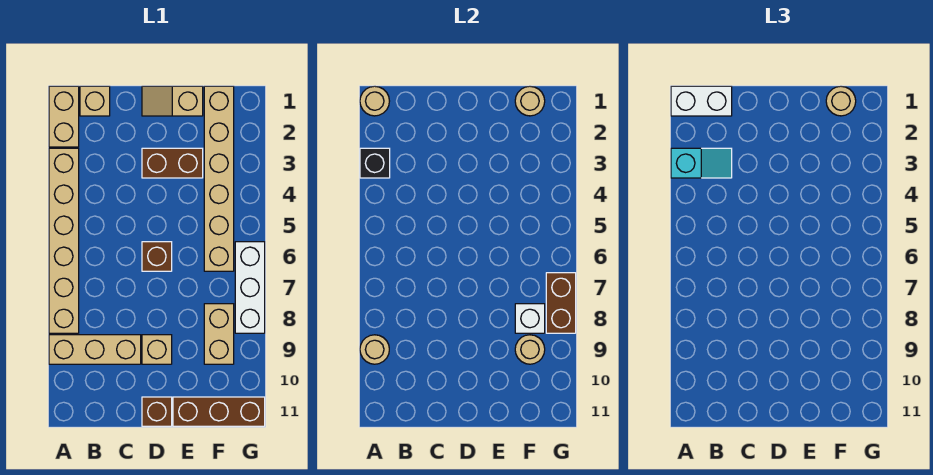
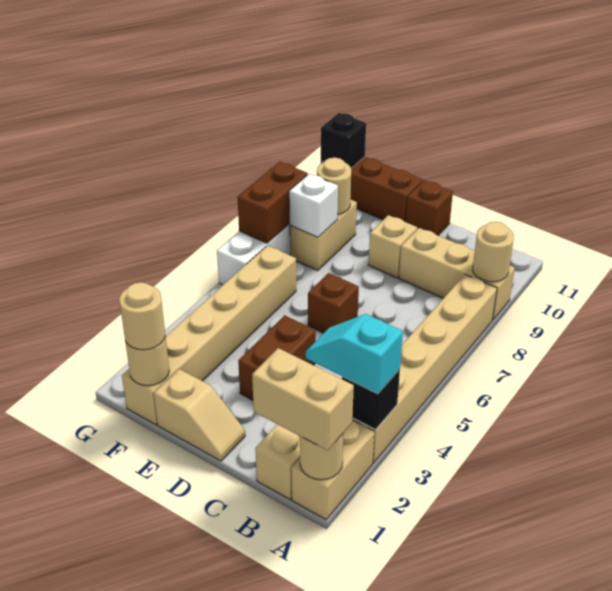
white brick A1:B1 level 3 -> tan brick A1:B1 level 3
brown brick D3:E3 level 1 -> brown brick D3:D4 level 1
none -> black brick G11 level 2

